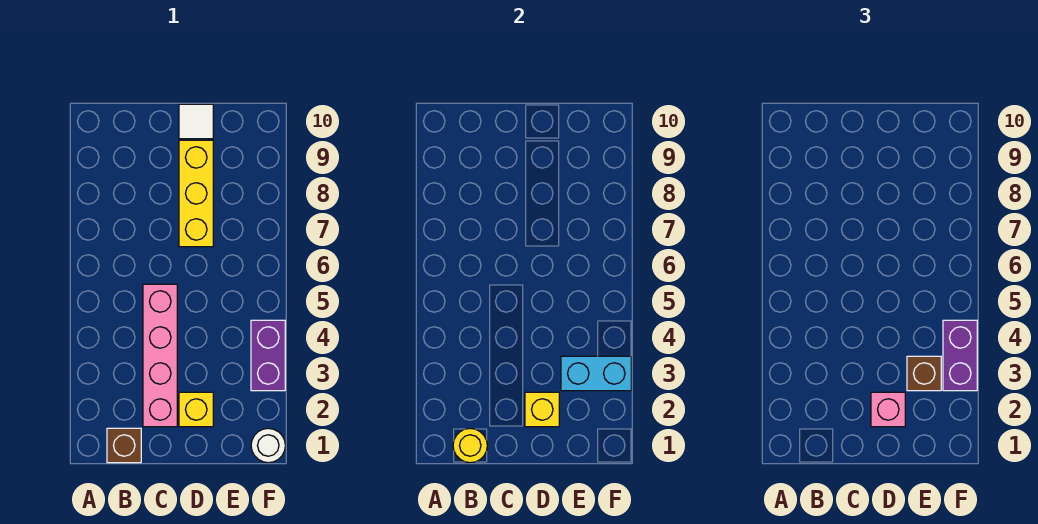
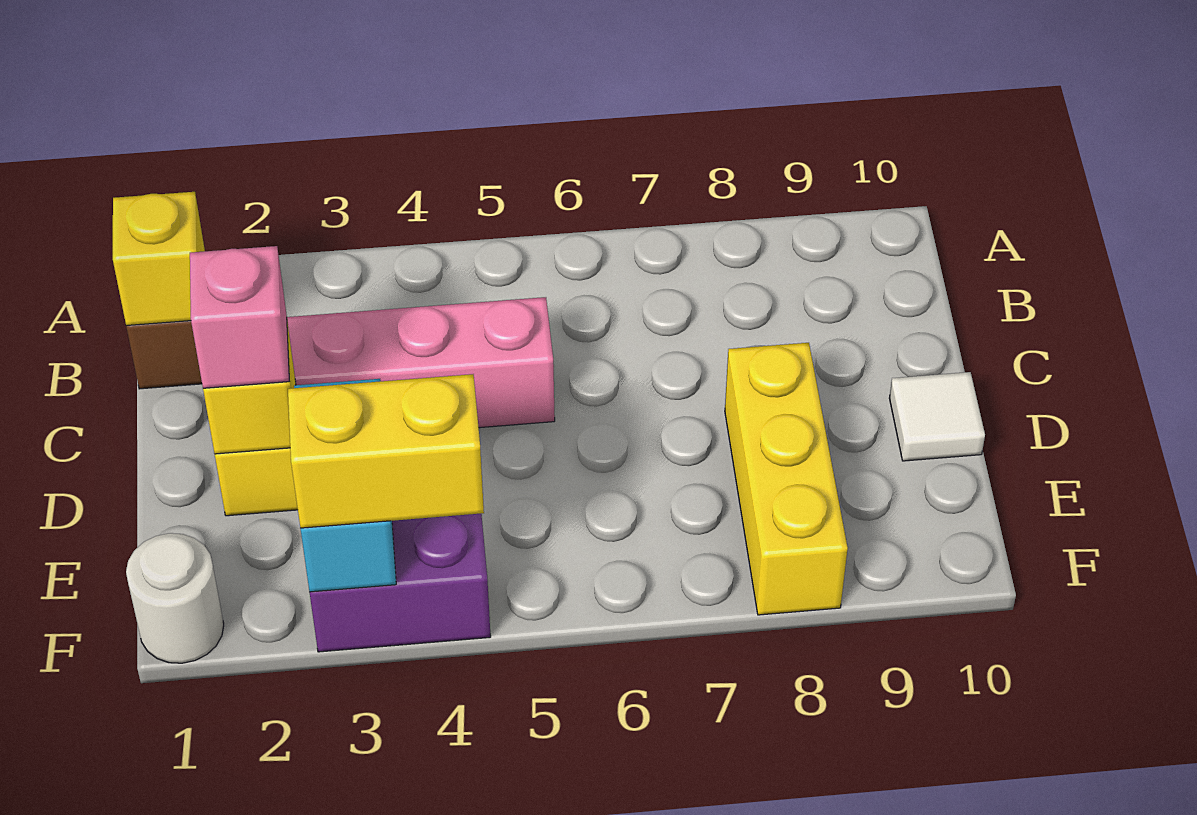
yellow round brick B1 level 2 -> yellow brick B1 level 2
yellow brick D7:D9 level 1 -> yellow brick D8:F8 level 1
brown brick E3 level 3 -> none
purple brick F3:F4 level 3 -> yellow brick F3:F4 level 3

